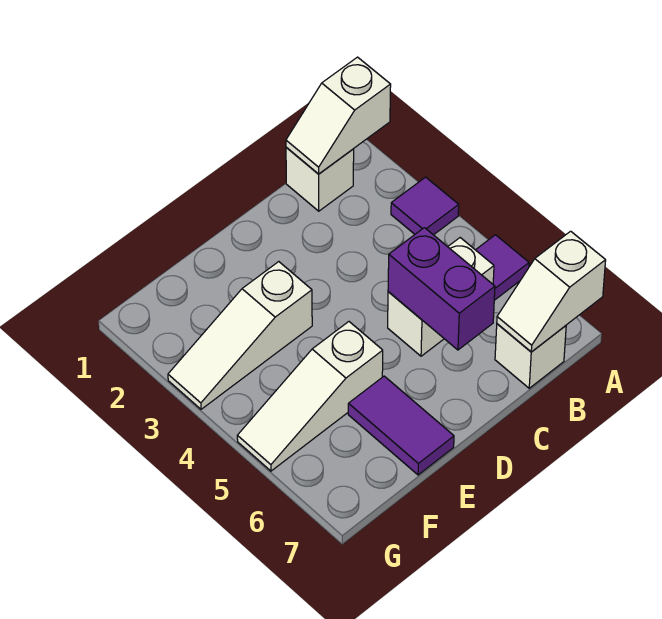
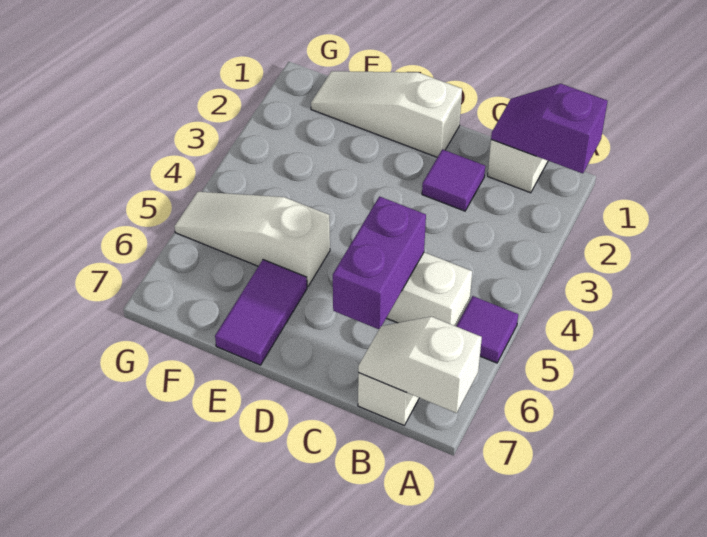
white slope A1:B1 level 2 top A -> purple slope A1:B1 level 2 top A
purple tile A3 level 1 -> purple tile C2 level 1
white slope E3:G3 level 1 top E -> white slope D1:F1 level 1 top D

